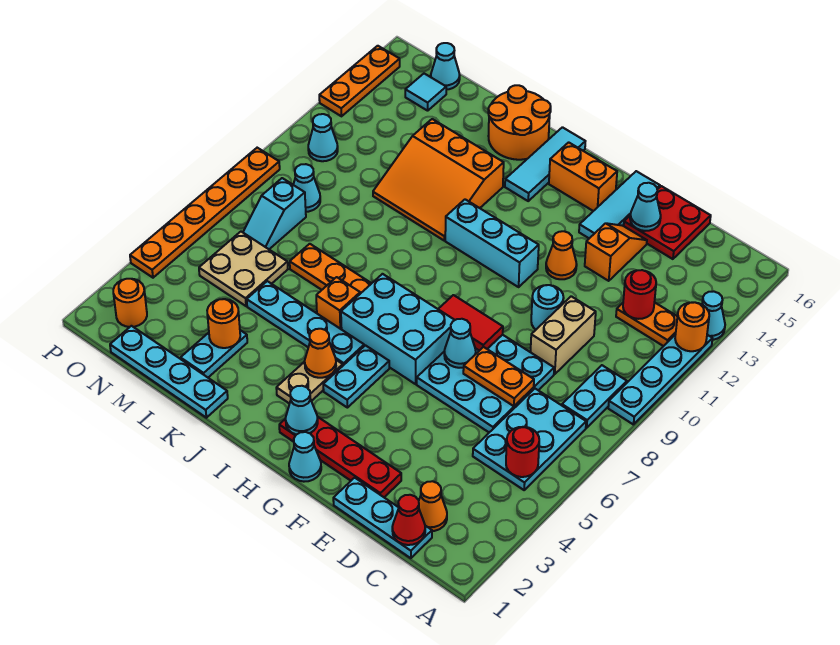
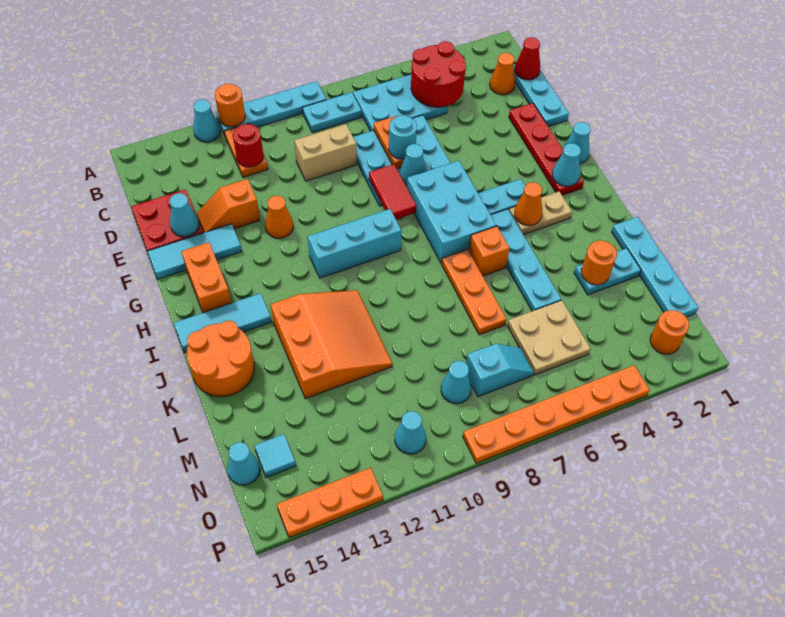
red round brick B5 level 2 -> red round brick B4:C5 level 2
cyan round brick E10 level 1 -> cyan round brick E7 level 3
cyan brick G11:I11 level 1 -> cyan brick H9:H11 level 1

